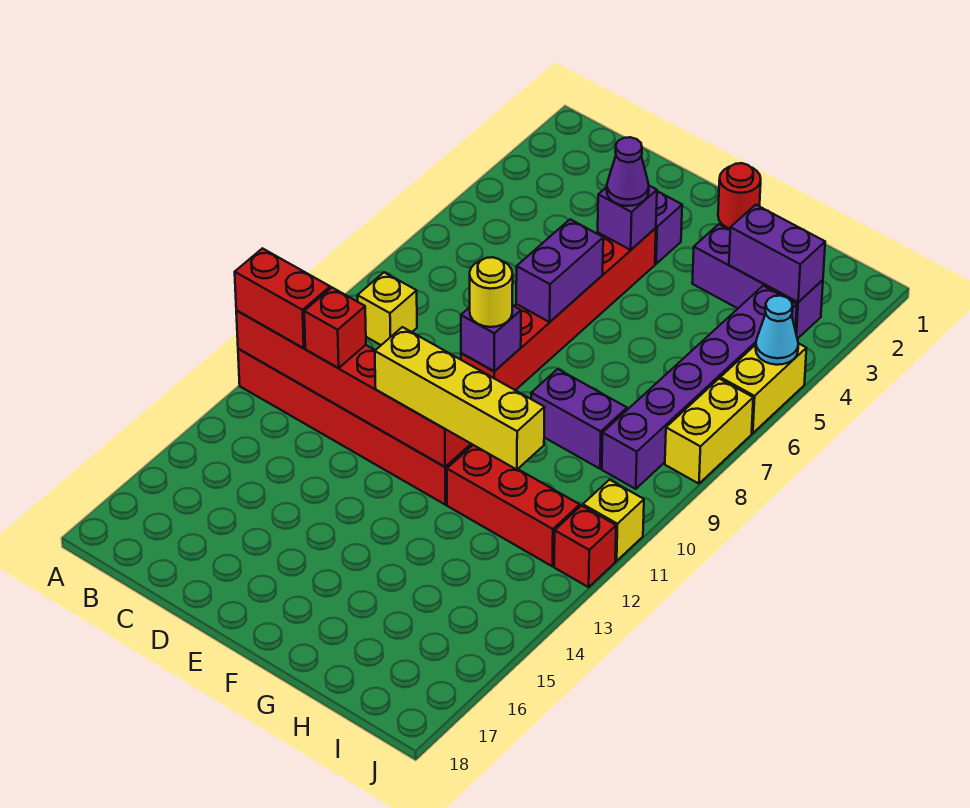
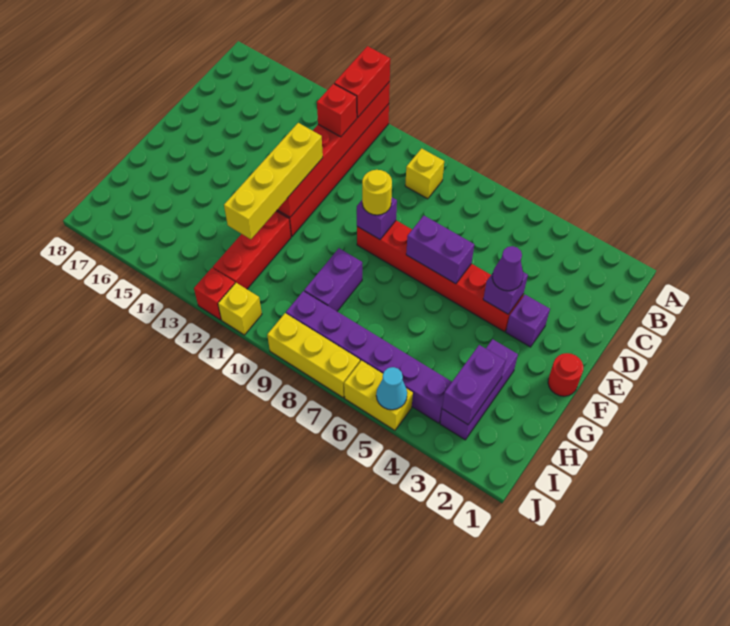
yellow brick J7:J8 level 1 -> yellow brick J7:J9 level 1

